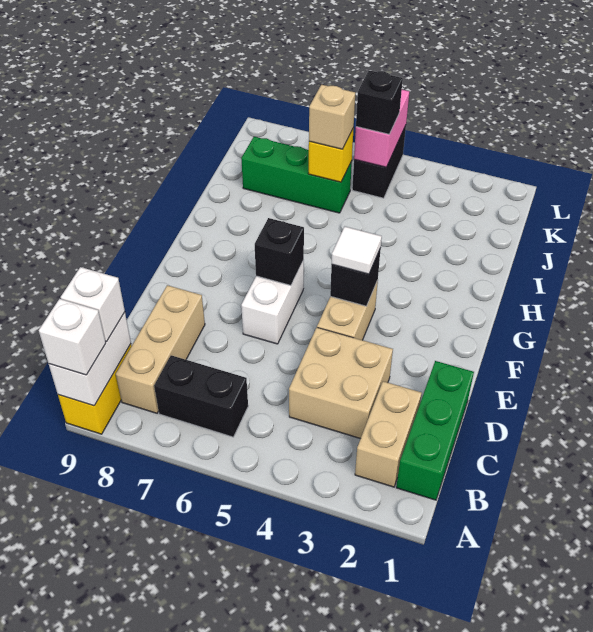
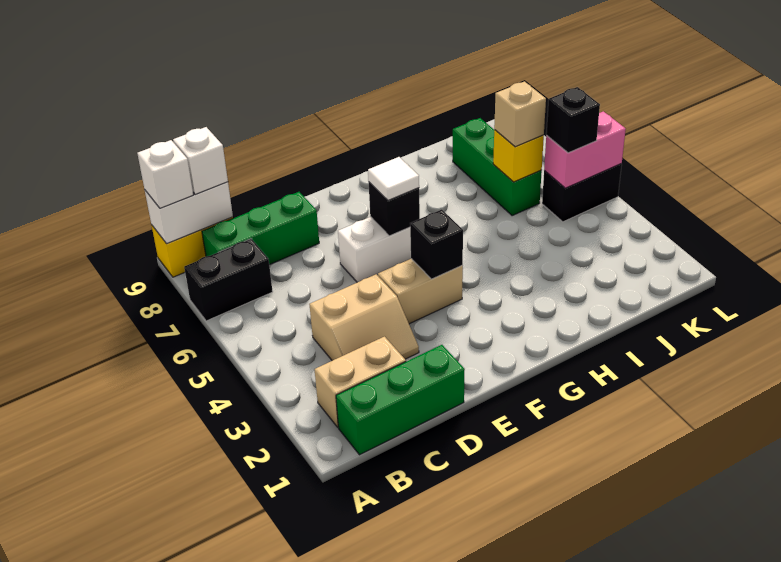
black brick B6:B7 level 1 -> black brick A7:B7 level 1
tan brick B8:D8 level 1 -> green brick B8:D8 level 1
tan brick C3:D4 level 1 -> tan slope C3:D4 level 1 top 4
white tile F4 level 3 -> white tile F6 level 3

